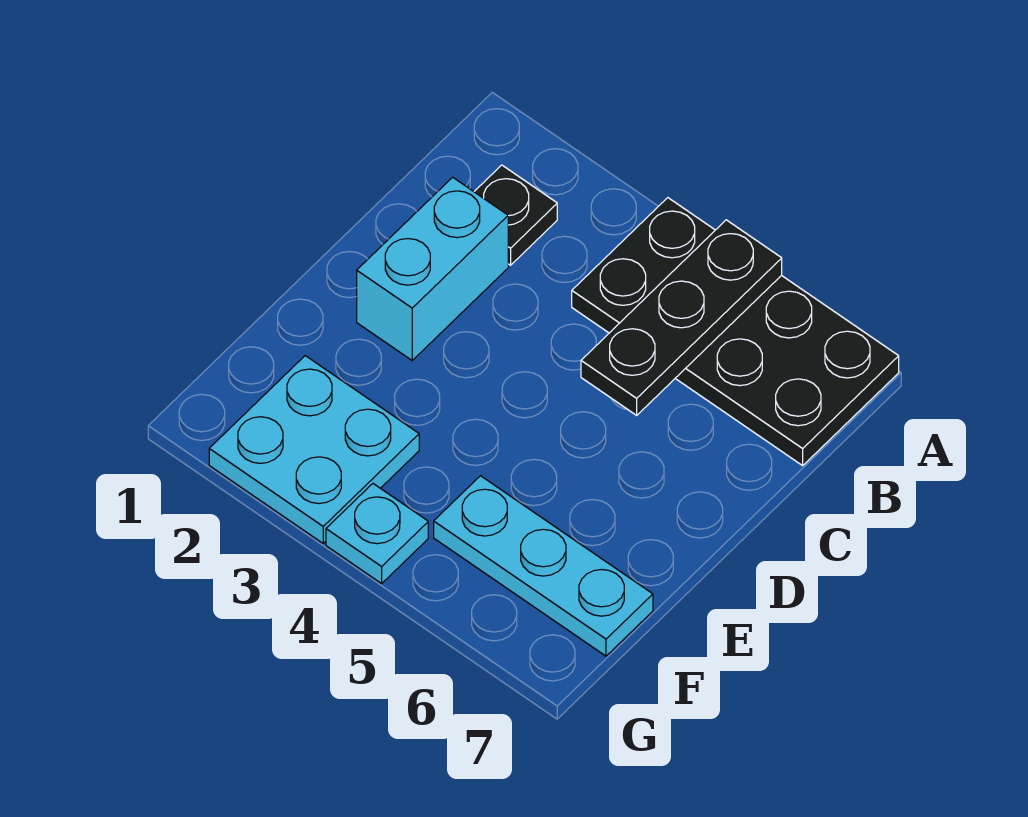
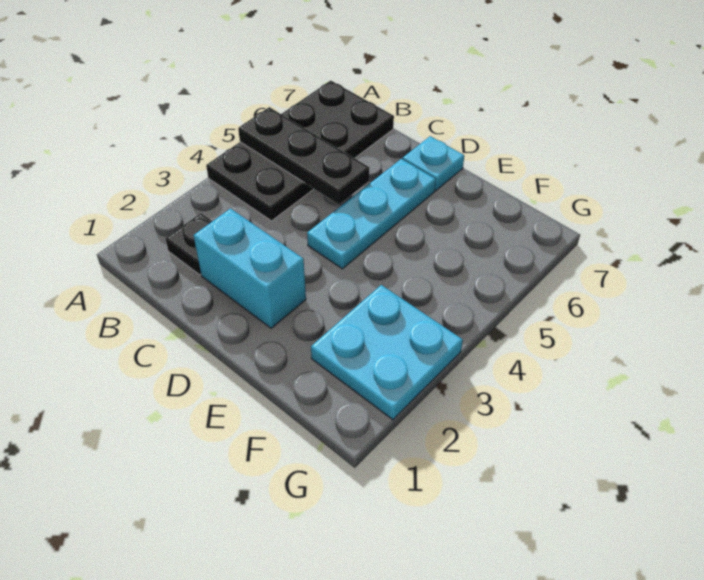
cyan plate F5:F7 level 1 -> cyan plate D4:D6 level 1
cyan plate G4 level 1 -> cyan plate D7 level 1

